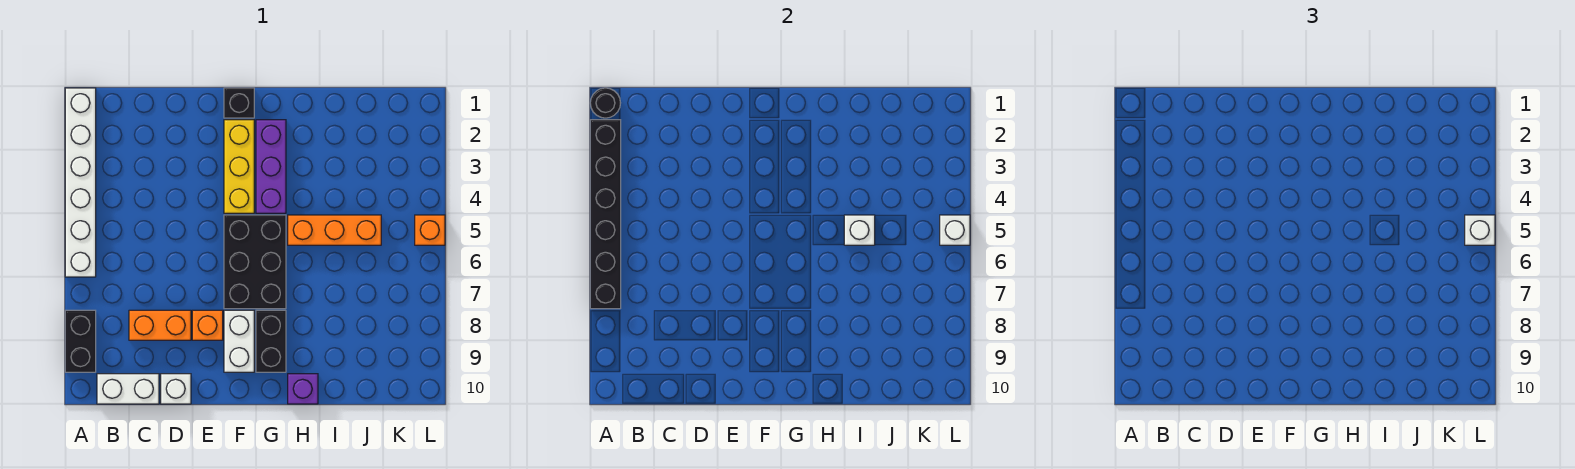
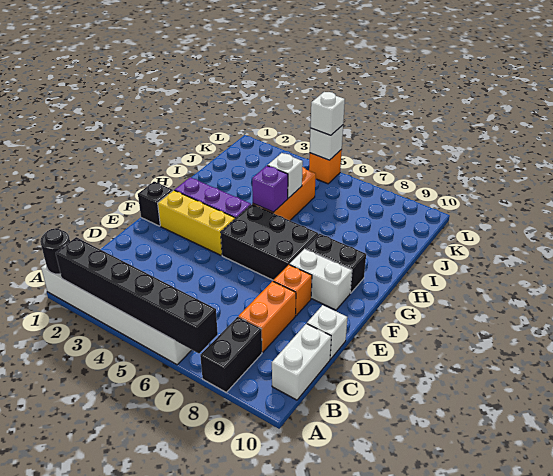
black brick A8:A9 level 1 -> black brick A8:B8 level 1
purple brick H10 level 1 -> purple brick H5 level 2

